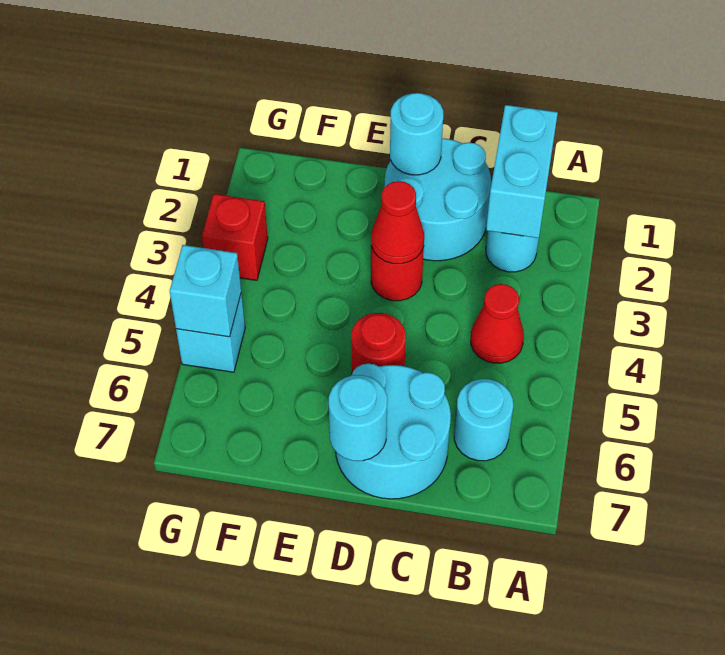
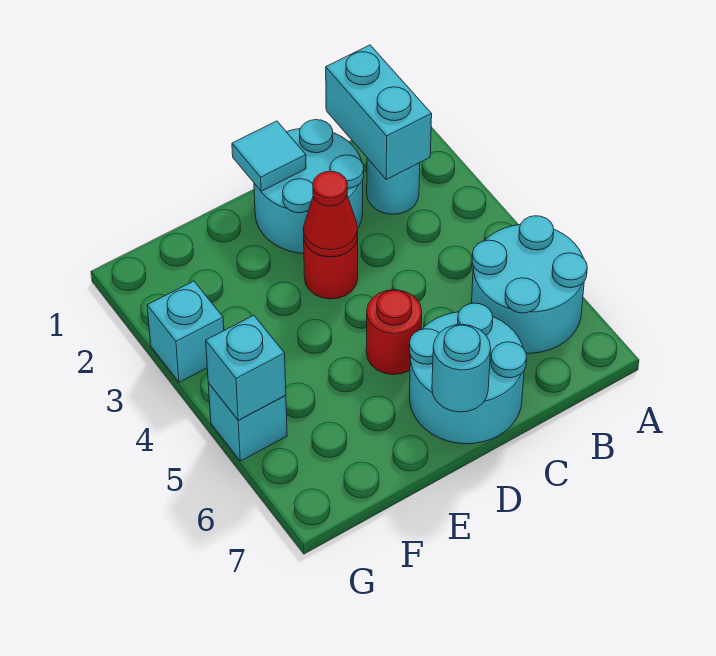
red cone B4 level 1 -> none
cyan round brick B6 level 1 -> cyan round brick A5:B6 level 1
cyan round brick D1 level 2 -> cyan tile D1 level 2
red brick G3 level 1 -> cyan brick G3 level 1

